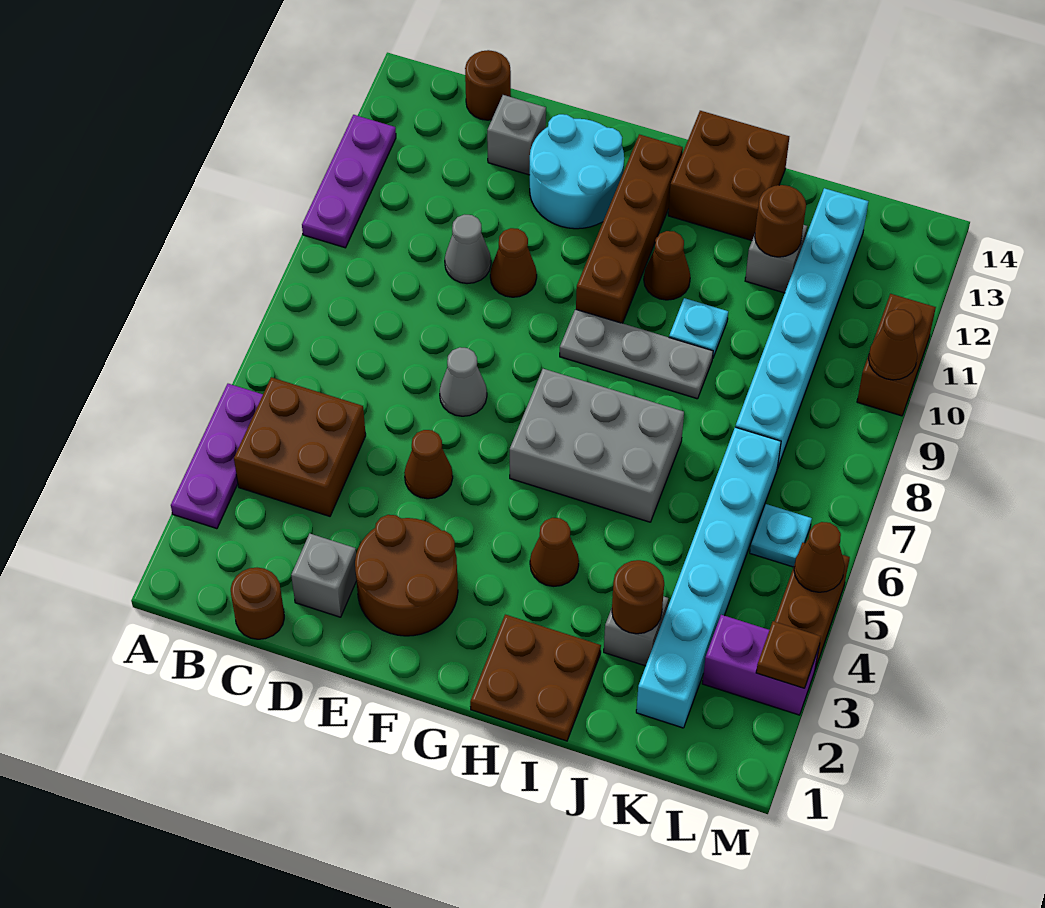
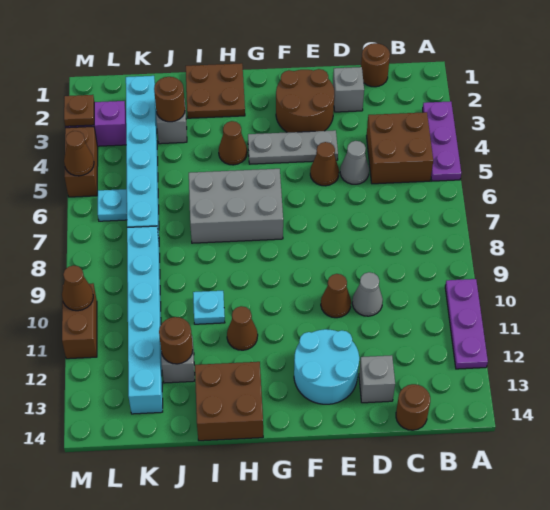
grey cone E7 level 1 -> grey cone D5 level 1
grey plate G9:I9 level 1 -> grey plate E4:G4 level 1
brown brick G10:G13 level 1 -> none

